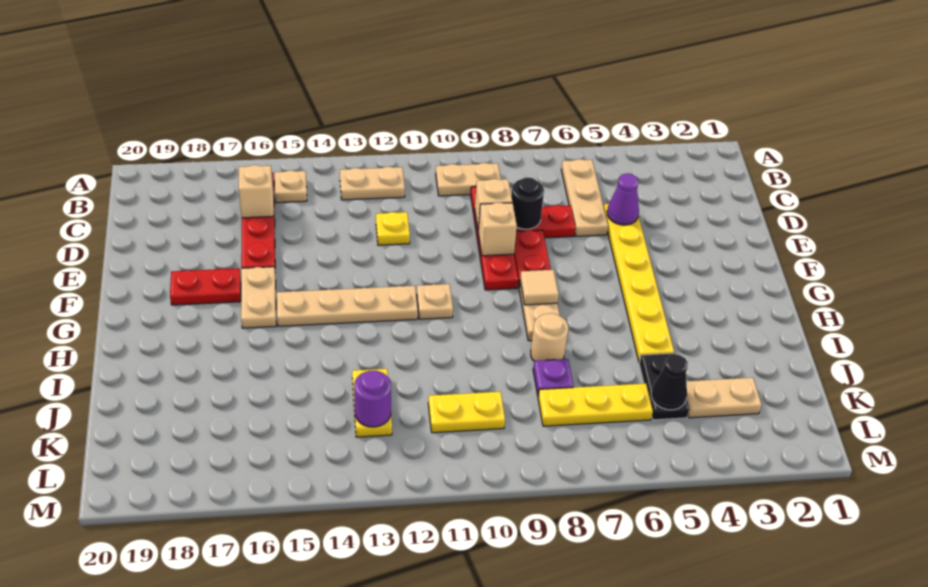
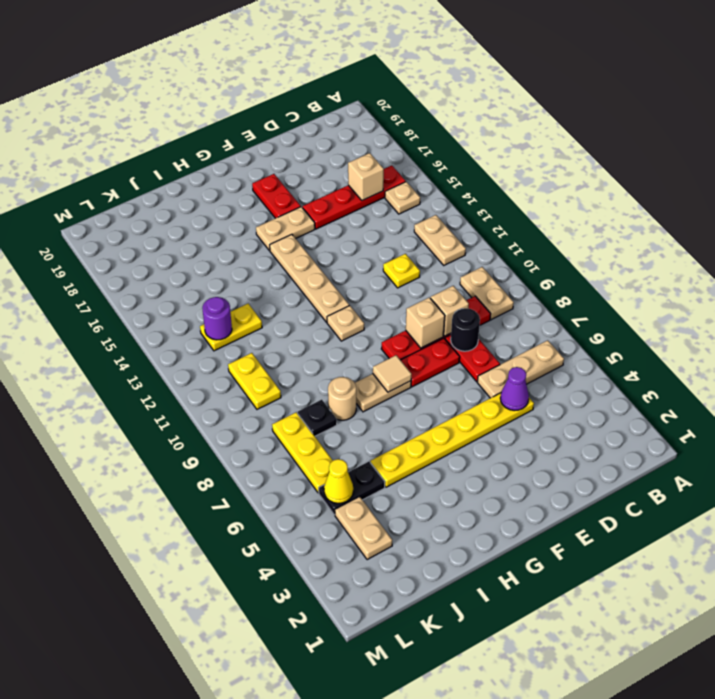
purple plate J8 level 1 -> black plate J8 level 1
black cone K5 level 2 -> yellow cone K5 level 2

